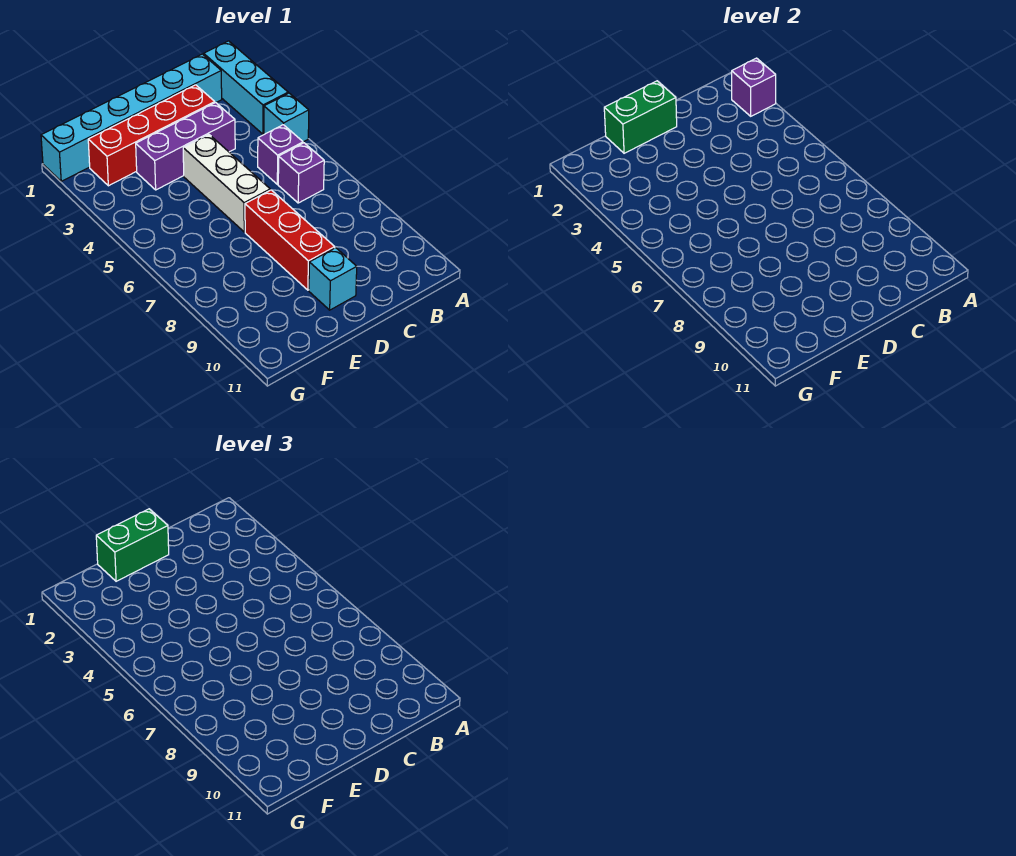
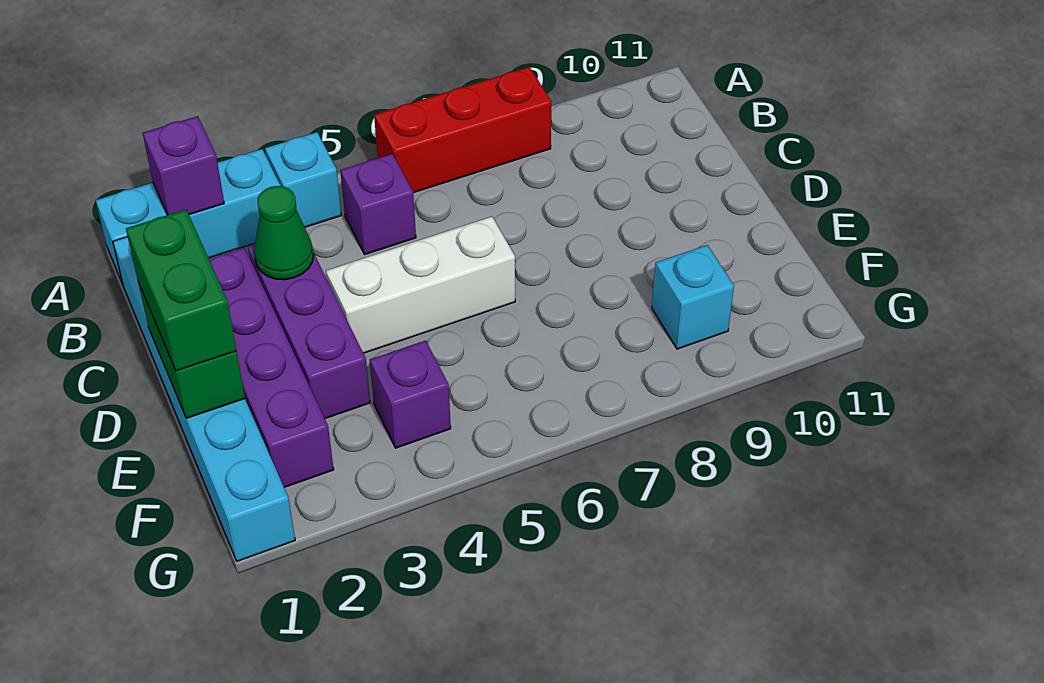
purple brick B6 level 1 -> purple brick F4 level 1
red brick C2:F2 level 1 -> purple brick C2:F2 level 1
none -> green cone C3 level 2
red brick D7:D9 level 1 -> red brick A6:A8 level 1
cyan brick D10 level 1 -> cyan brick F9 level 1

